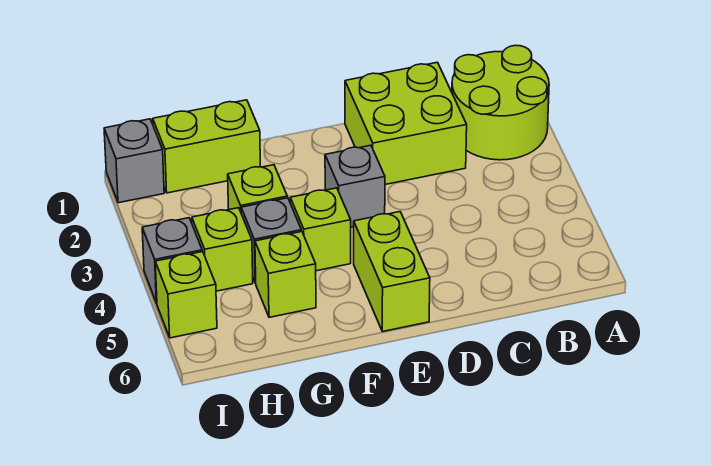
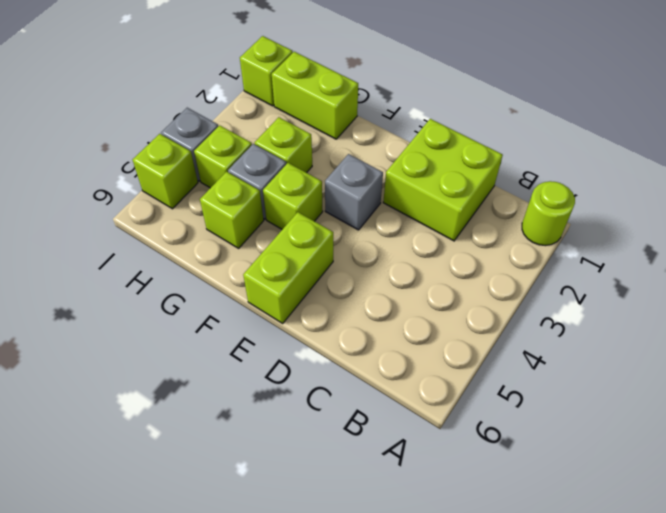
lime round brick A1:B2 level 1 -> lime round brick A1 level 1
grey brick I1 level 1 -> lime brick I1 level 1

